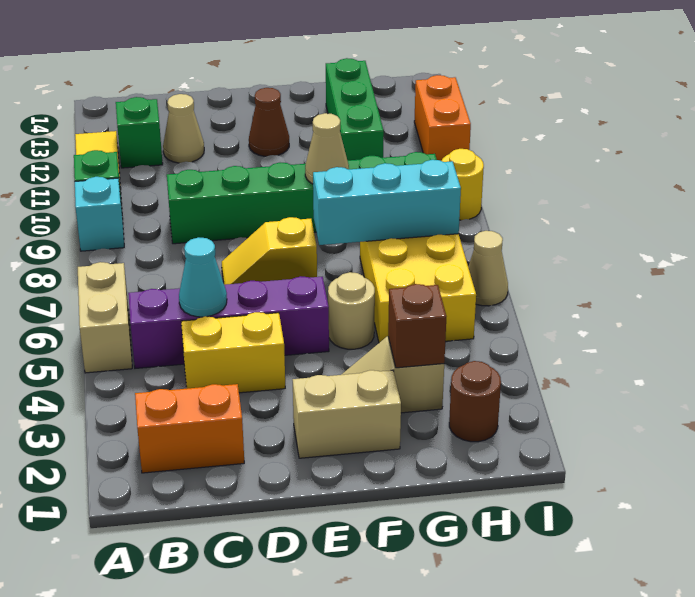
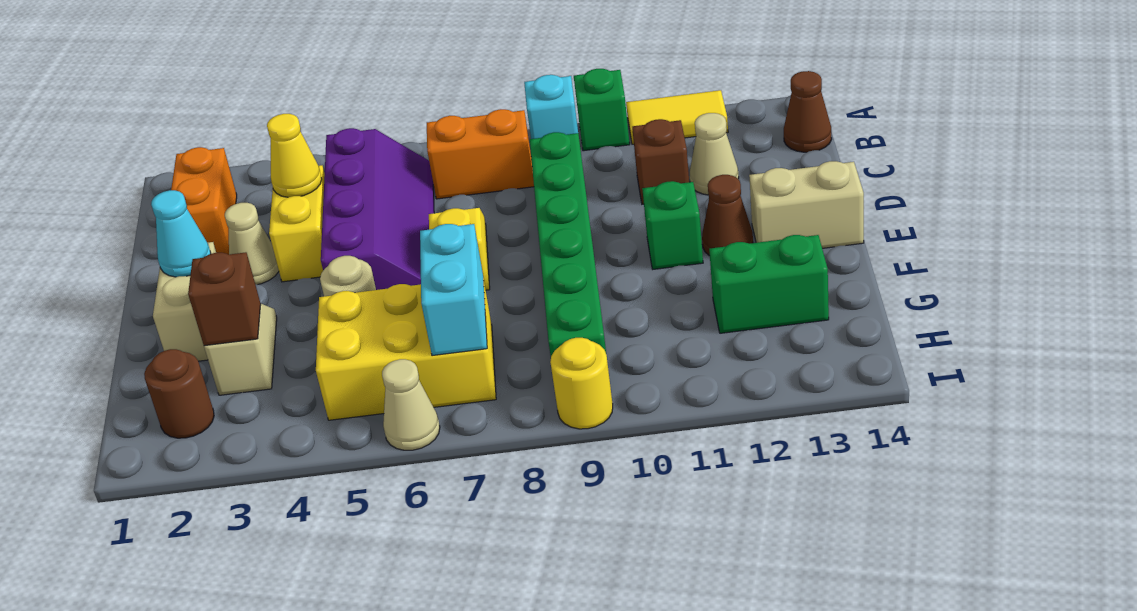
tan brick A5:A6 level 1 -> tan brick E13:E14 level 1
green brick B12 level 1 -> green brick E11 level 1
none -> brown cone B14 level 1
none -> yellow cone C4 level 2
cyan cone C5 level 2 -> cyan cone E2 level 2
none -> brown brick C11 level 1
cyan brick F7:H7 level 2 -> cyan brick G7:H7 level 2
tan cone F9 level 2 -> tan cone D3 level 1
green brick G11:G13 level 1 -> green brick G12:G13 level 1
orange brick I11:I12 level 1 -> orange brick B7:B8 level 1

